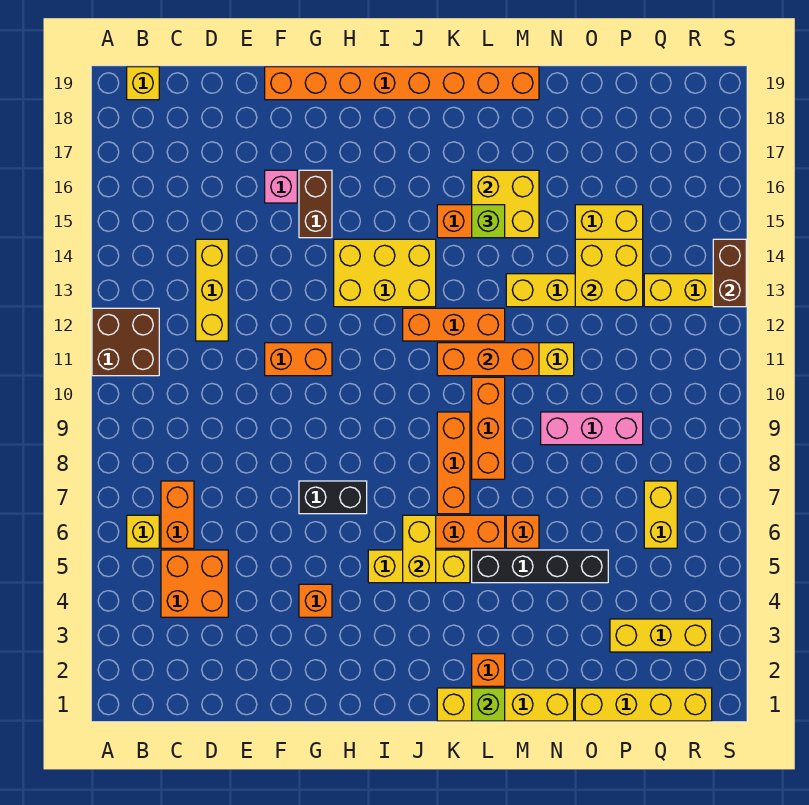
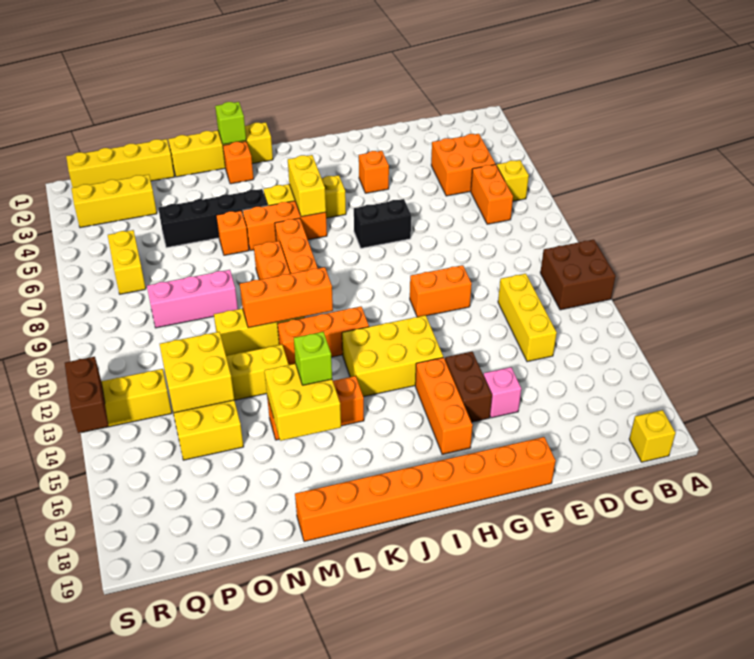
none -> orange brick H15:H17 level 1

